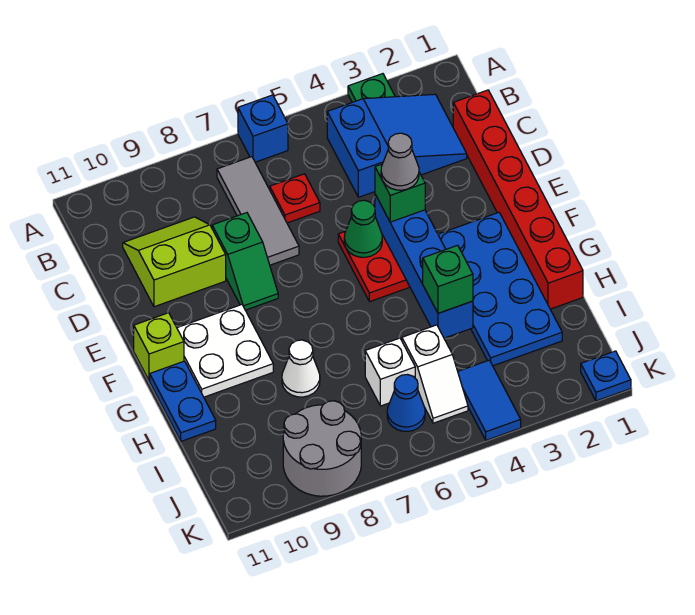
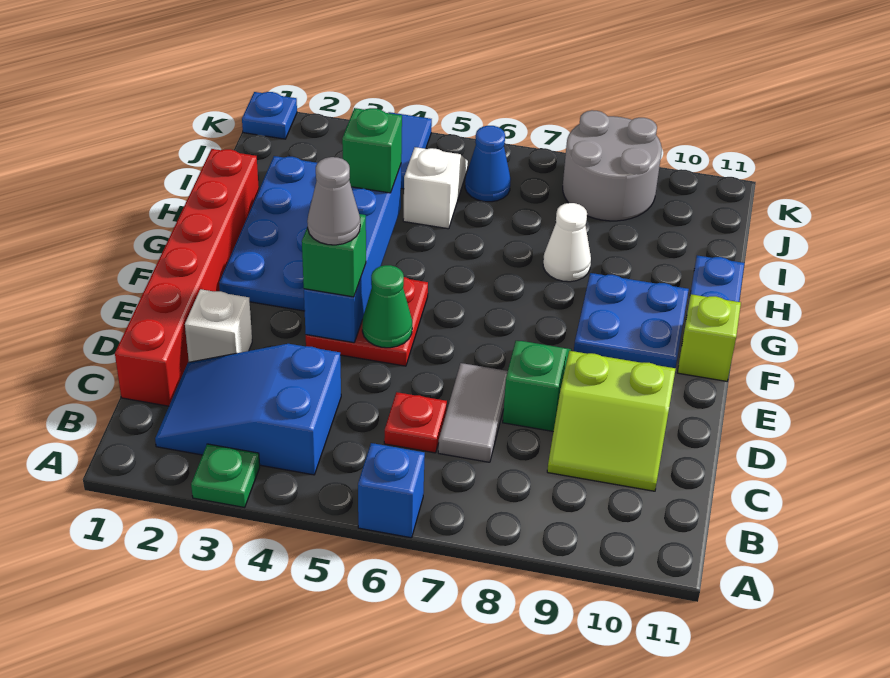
grey tile B7:D7 level 1 -> grey tile C7:D7 level 1
white plate F9:G10 level 1 -> blue plate F9:G10 level 1
white brick I6 level 1 -> white brick D2 level 1

